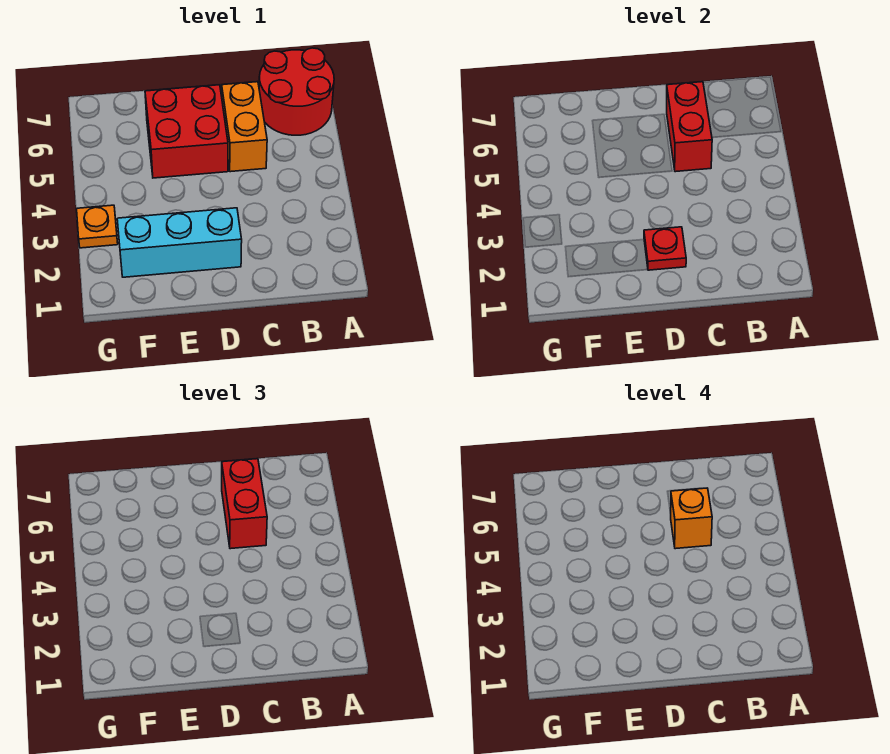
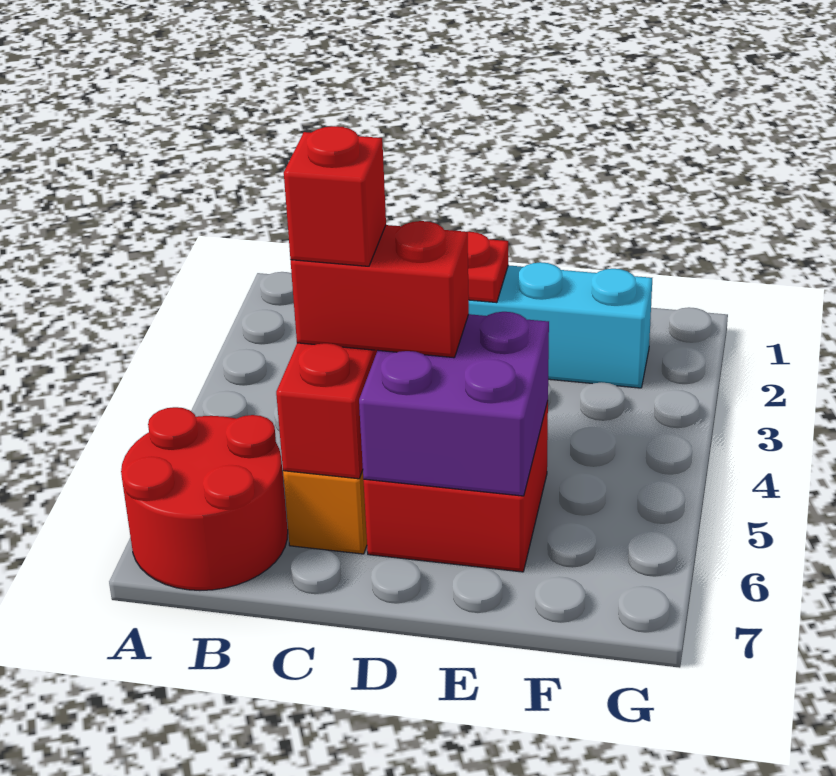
red brick C5:C6 level 3 -> red brick C5:D5 level 3
orange brick C5 level 4 -> red brick C5 level 4
none -> purple brick D5:E6 level 2
orange plate G3 level 1 -> none

